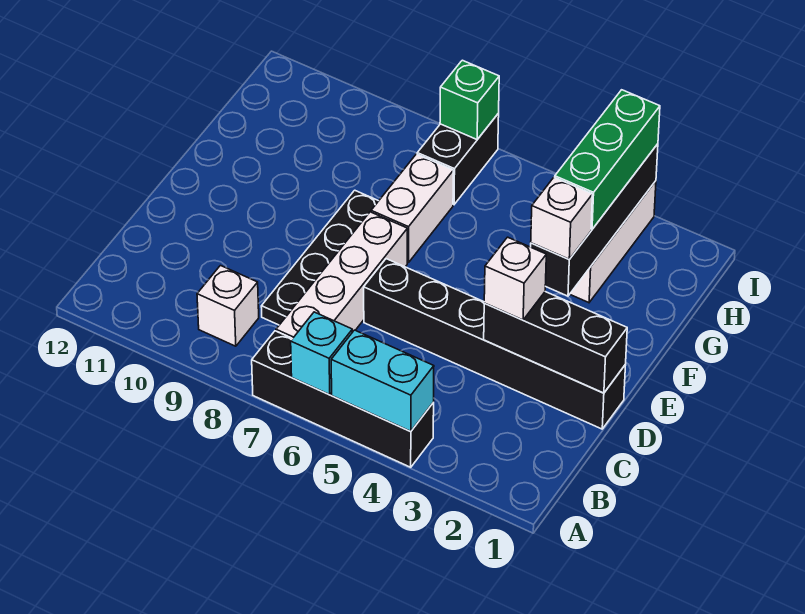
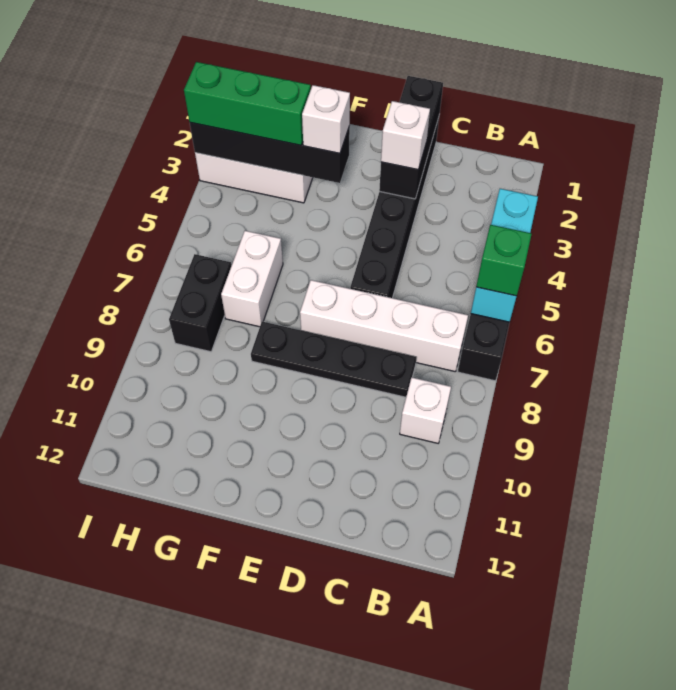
white brick F7:G7 level 1 -> white brick G6:G7 level 1
black brick H7:I7 level 1 -> black brick H7:H8 level 1
green brick I7 level 2 -> green brick A6 level 3

